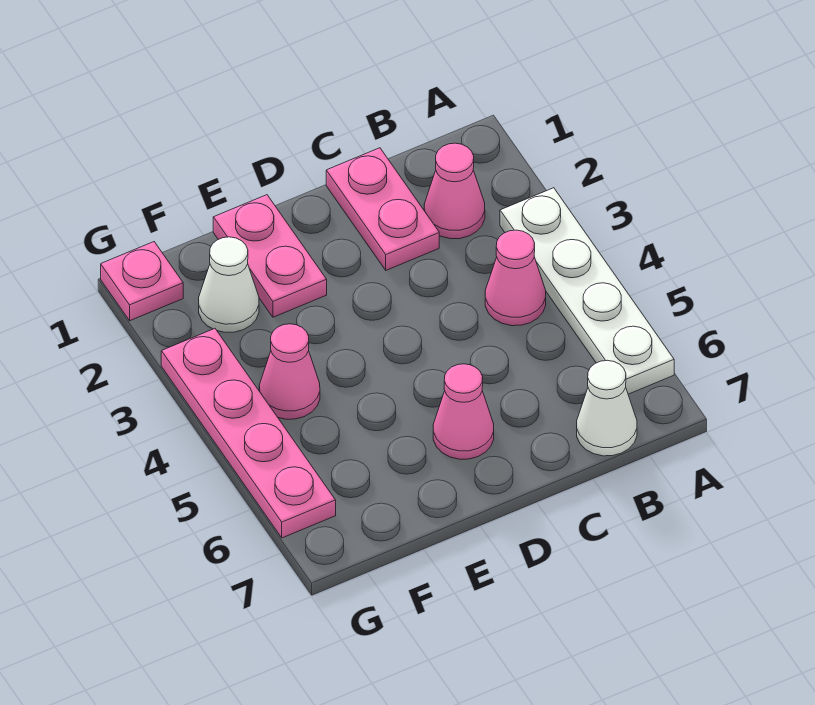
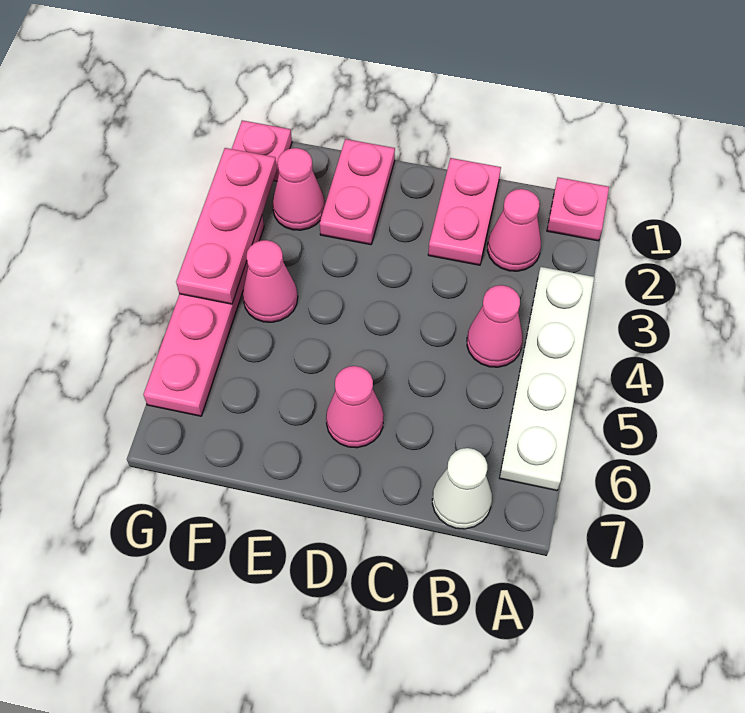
none -> pink plate A1 level 1
white cone F2 level 1 -> pink cone F2 level 1
none -> pink plate G2:G4 level 2

